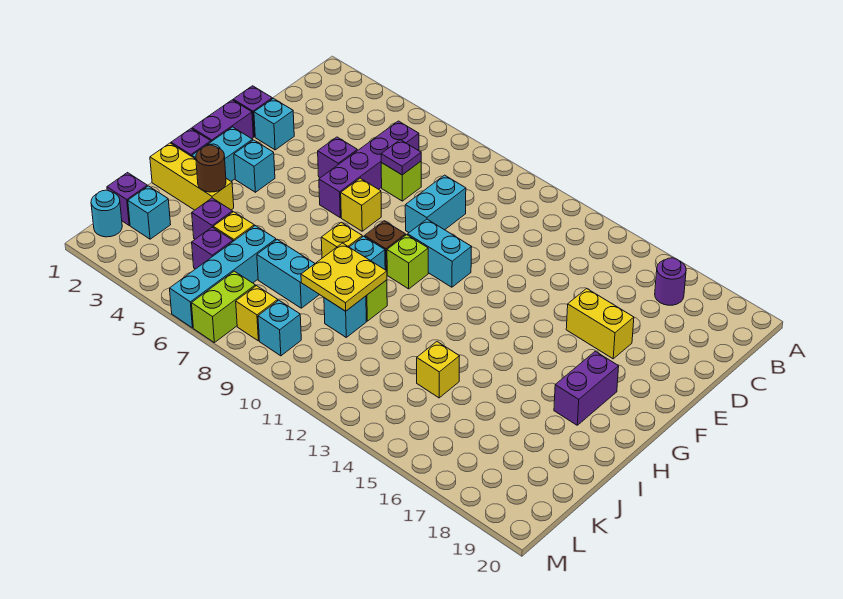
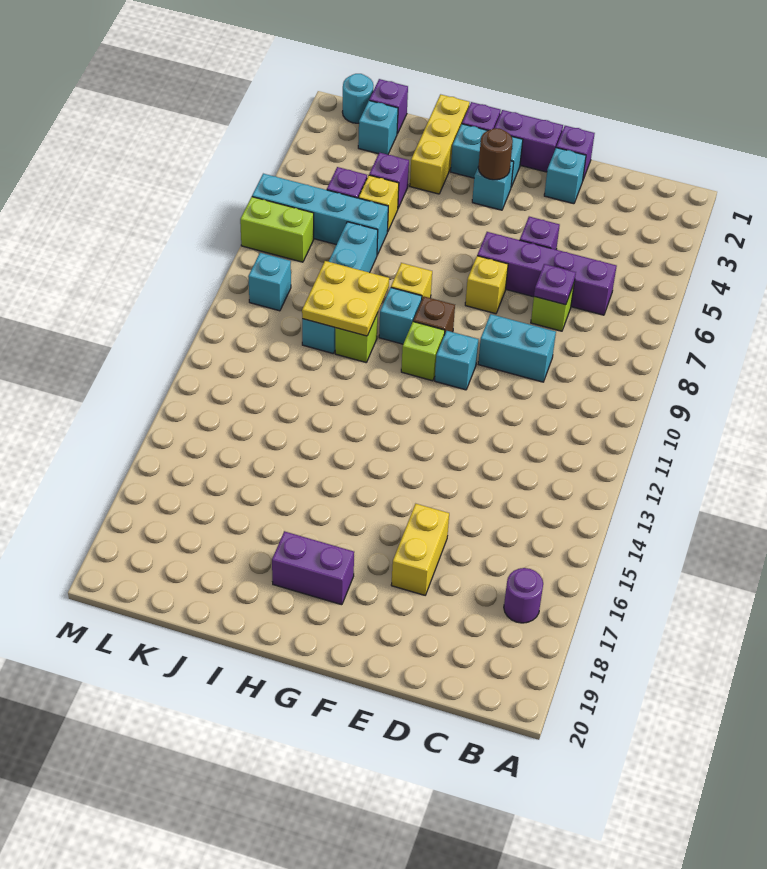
cyan brick F10:F11 level 1 -> cyan brick F10 level 1
brown round brick I3 level 2 -> brown round brick G3 level 2
yellow brick J14 level 1 -> none
yellow brick L8 level 1 -> none

